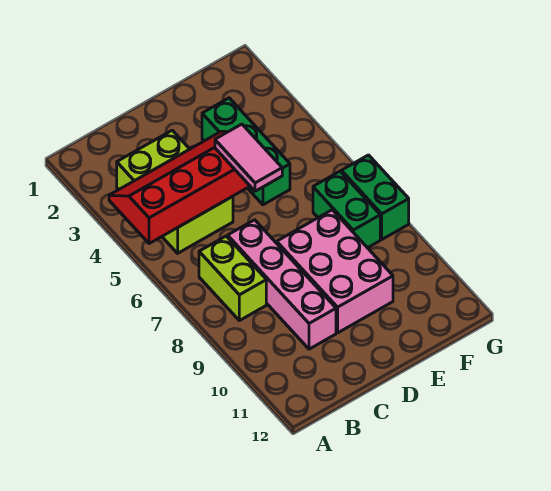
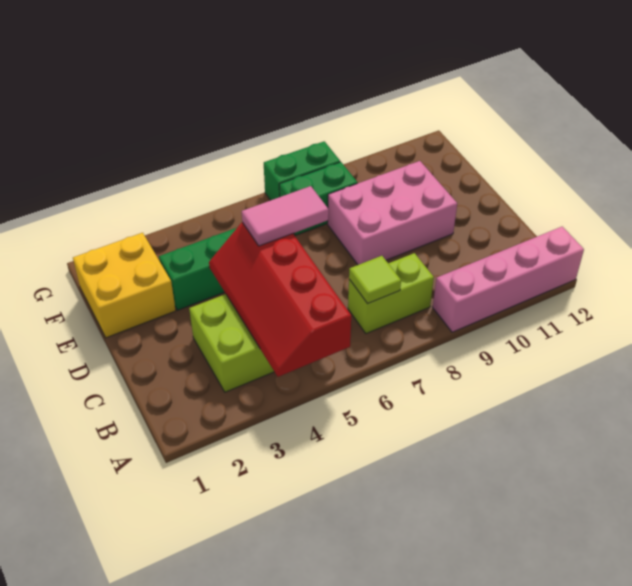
none -> lime tile B7 level 2
pink brick C7:C10 level 1 -> pink brick A9:A12 level 1
none -> yellow brick E1:F2 level 1

